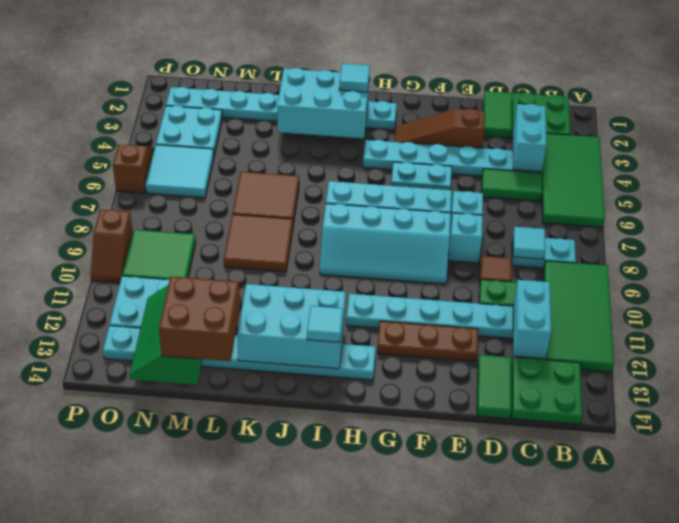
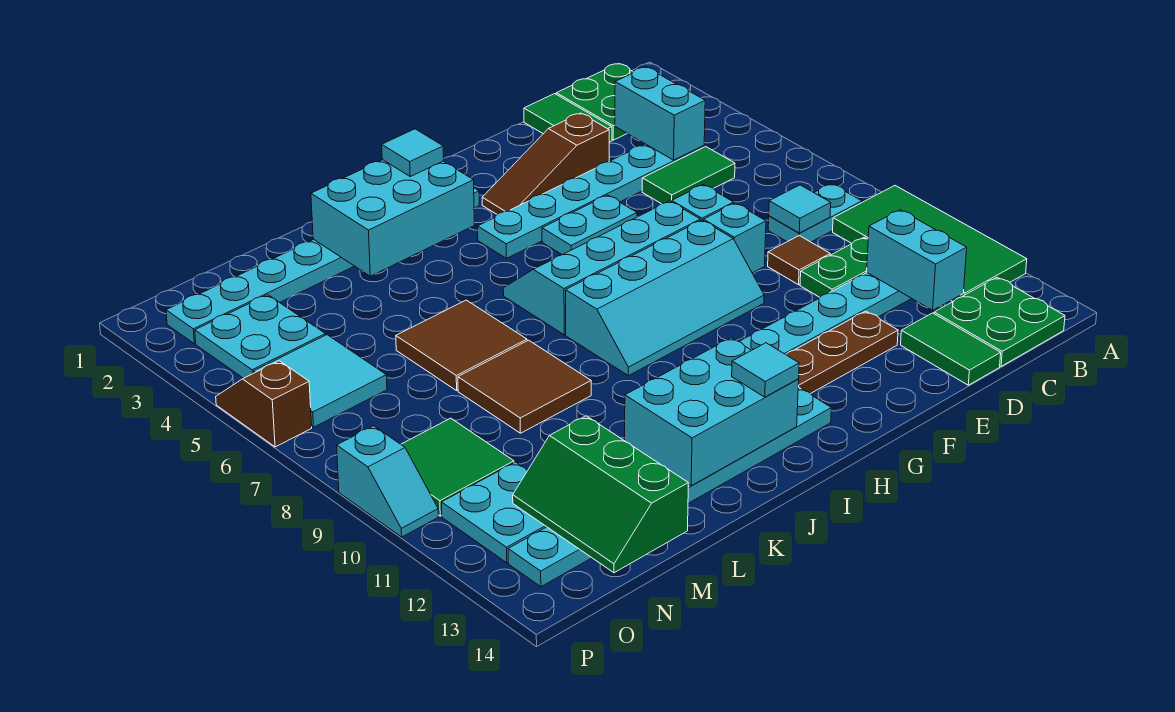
green tile A3:B6 level 1 -> none
brown brick L13:M14 level 3 -> none
brown slope P9:P10 level 1 top 9 -> cyan slope P9:P10 level 1 top 9

